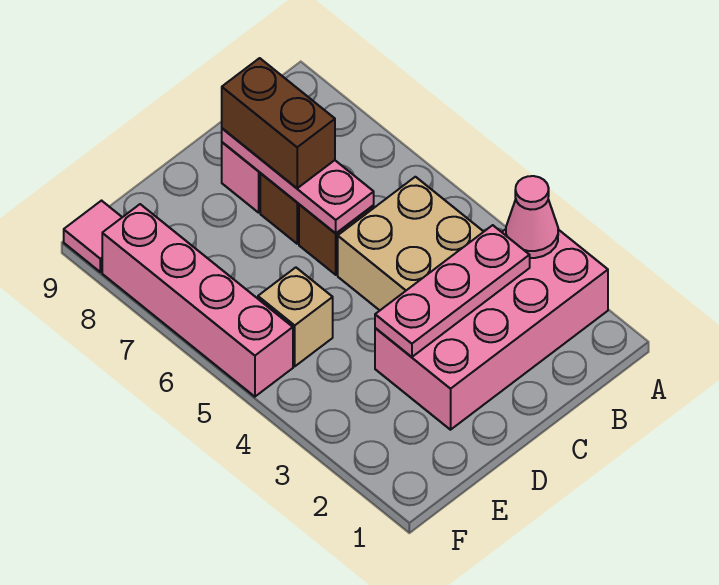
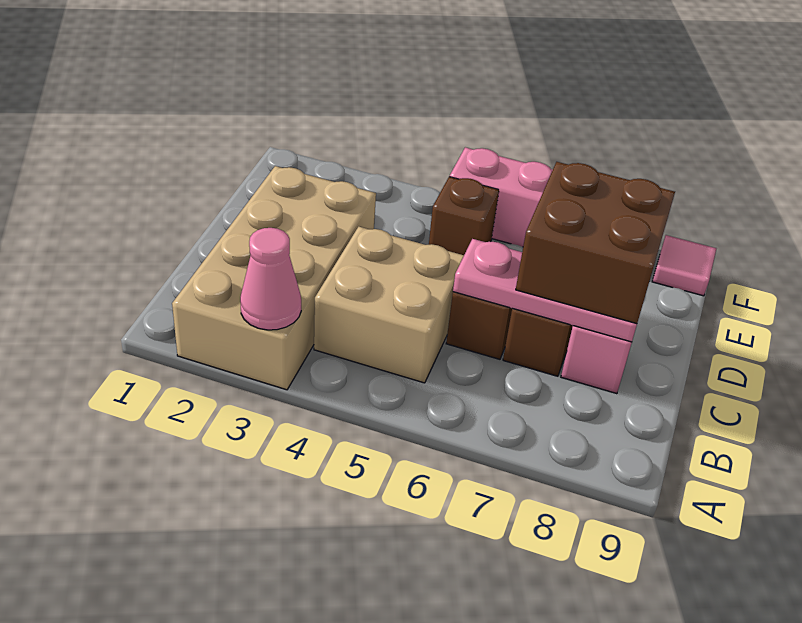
pink brick A2:D3 level 1 -> tan brick A2:D3 level 1
pink plate B3:D3 level 2 -> none
brown brick C7:C8 level 3 -> brown brick C7:D8 level 3
tan brick E5 level 1 -> brown brick E5 level 1

